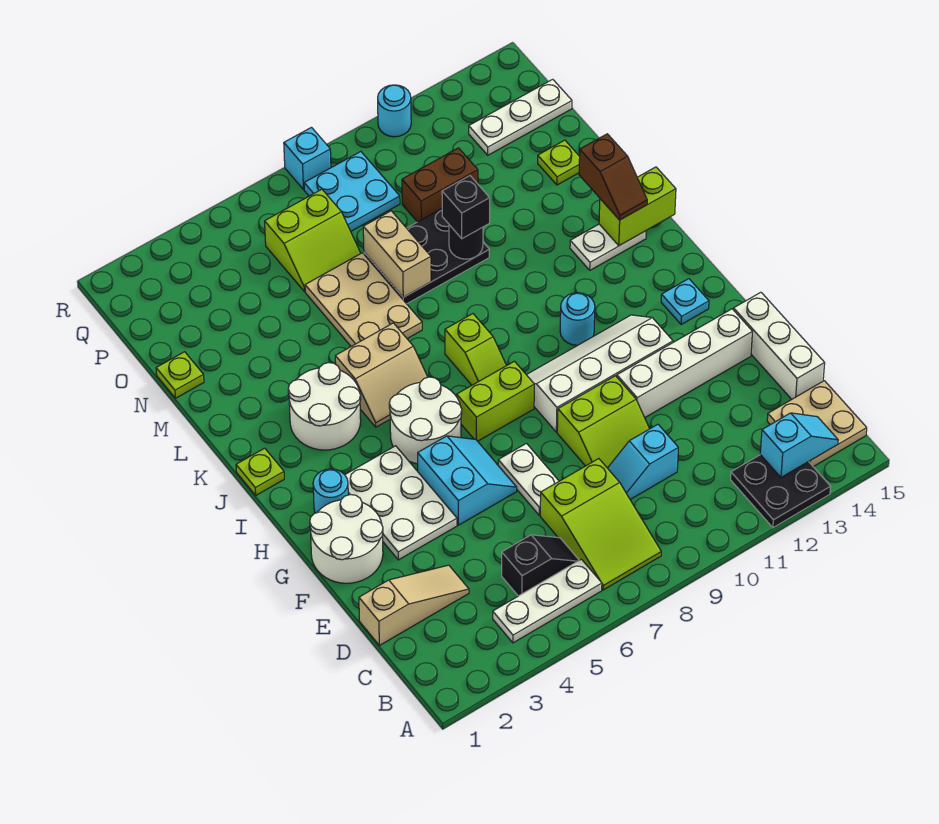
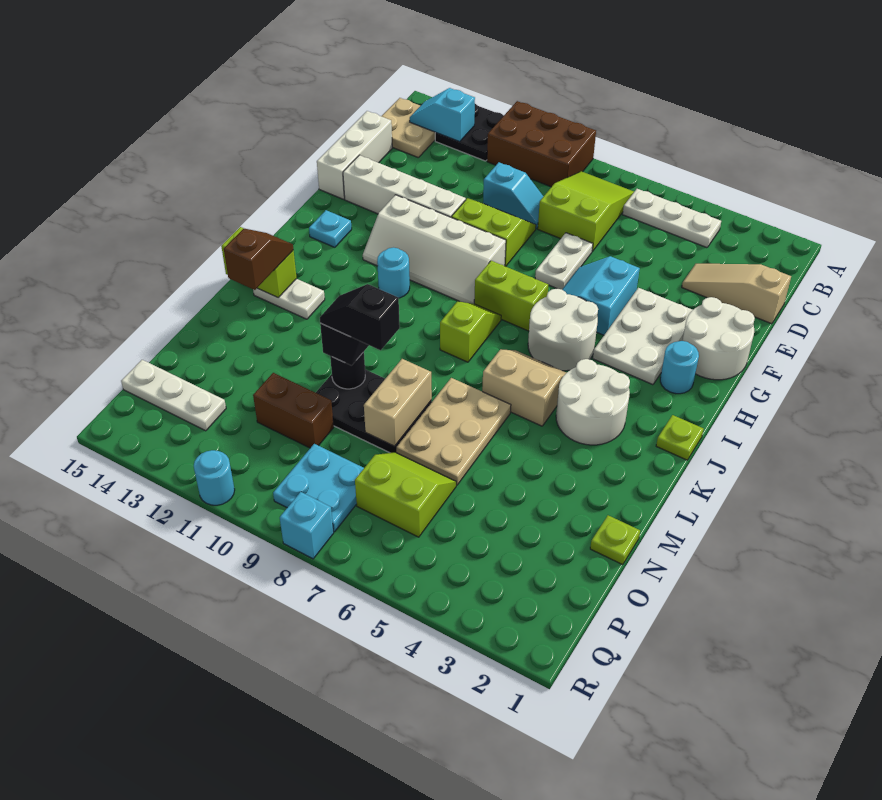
none -> brown brick A9:B11 level 1
black slope C5:C6 level 1 top 5 -> black slope M9:M10 level 4 top 9
lime plate N14 level 1 -> none

